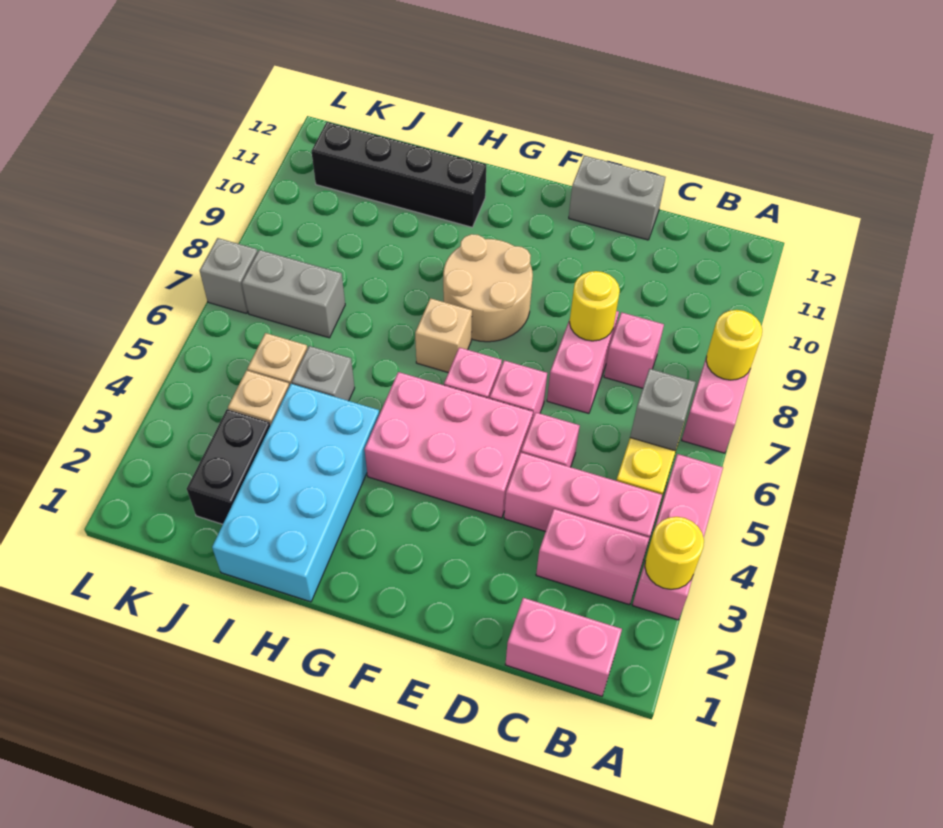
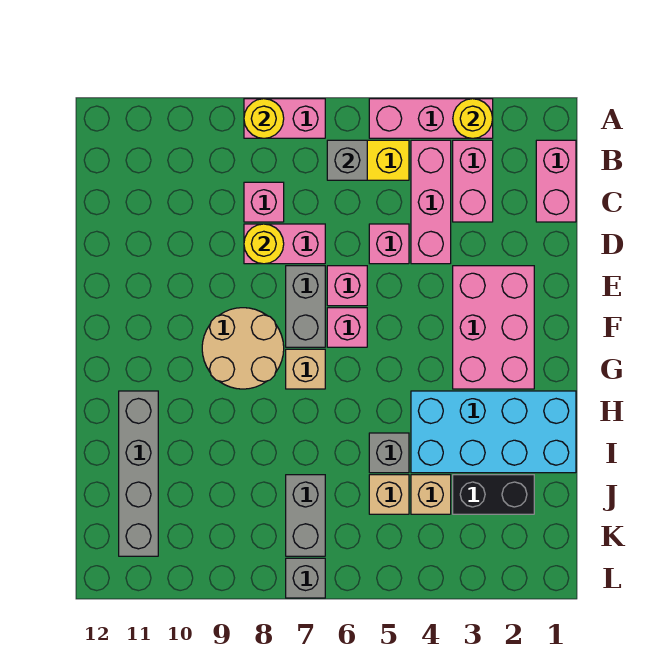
grey brick D12:E12 level 1 -> grey brick E7:F7 level 1
pink brick E4:G5 level 1 -> pink brick E2:G3 level 1
black brick H11:K11 level 1 -> grey brick H11:K11 level 1

